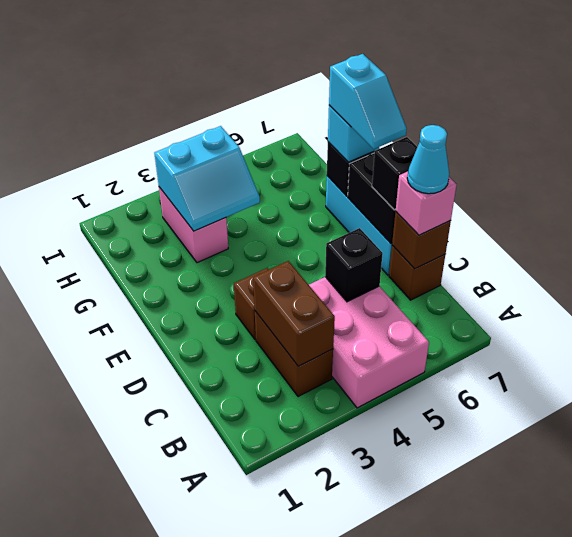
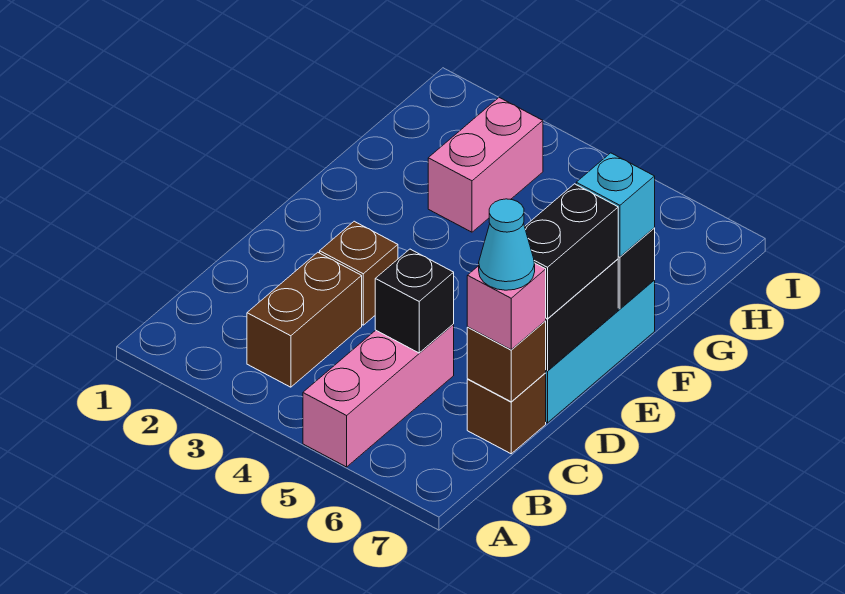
pink brick A4:C5 level 1 -> pink brick A5:C5 level 1
brown brick B3:C3 level 2 -> none
black brick D7 level 3 -> black brick D7:E7 level 3
cyan slope E7:F7 level 4 top F -> none
cyan slope G3:H4 level 2 top H -> none

